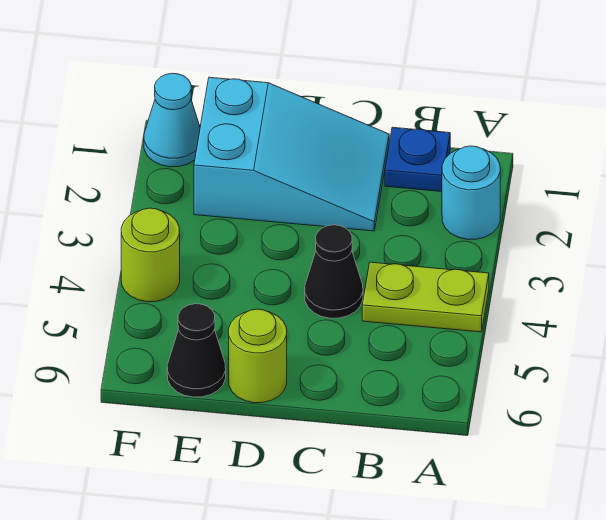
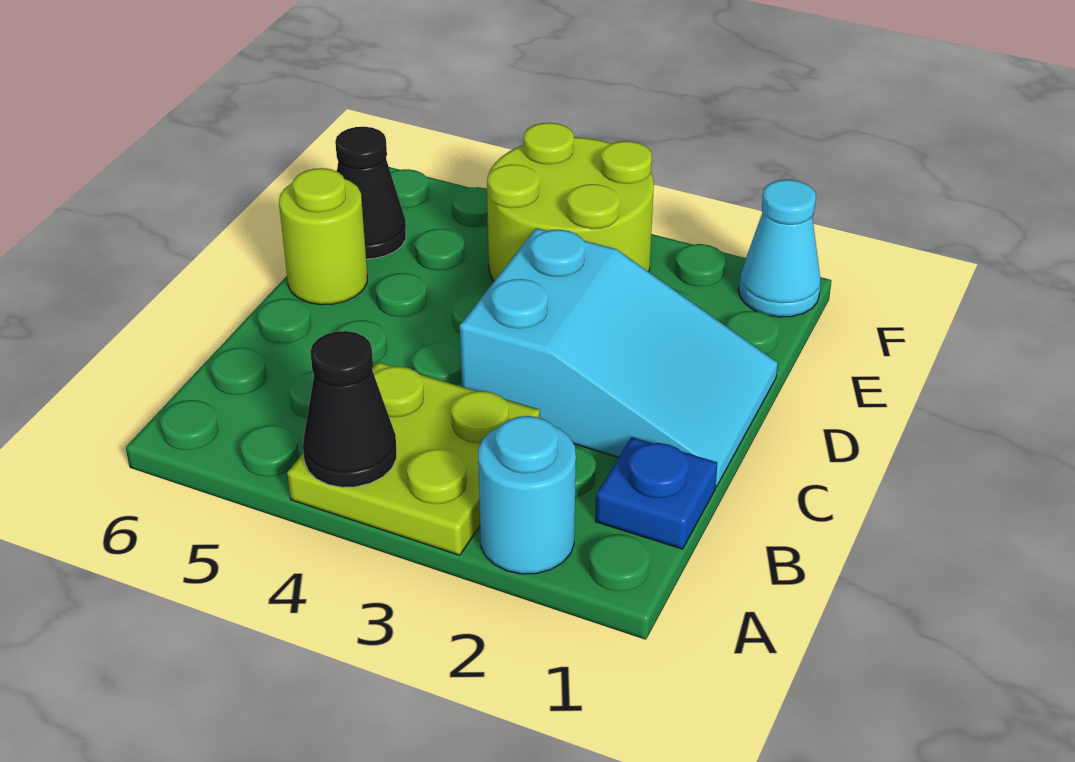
lime plate A4:B4 level 1 -> lime plate A3:B4 level 1
cyan slope C1:E2 level 1 top E -> cyan slope C1:D3 level 1 top 3
black cone C4 level 1 -> black cone A4 level 2
lime round brick F4 level 1 -> lime round brick E3:F4 level 1

